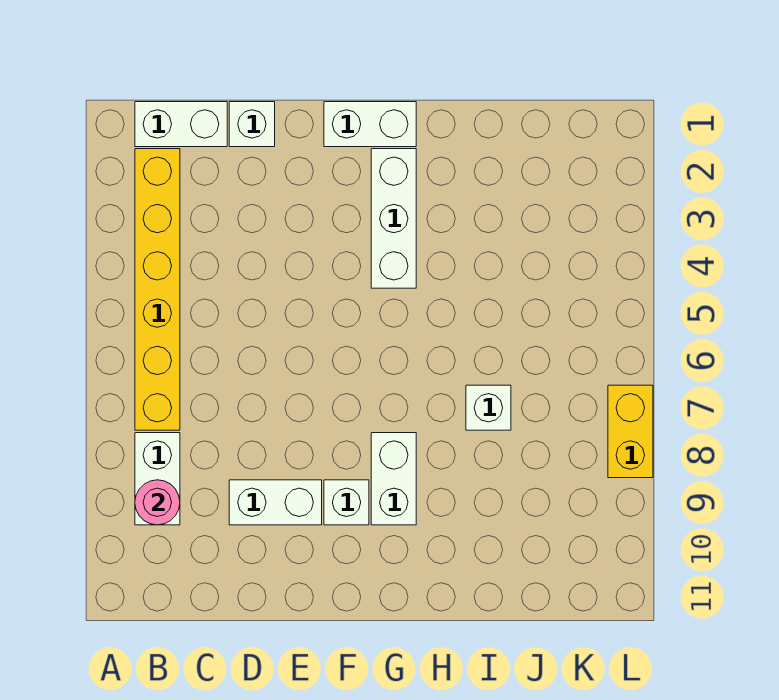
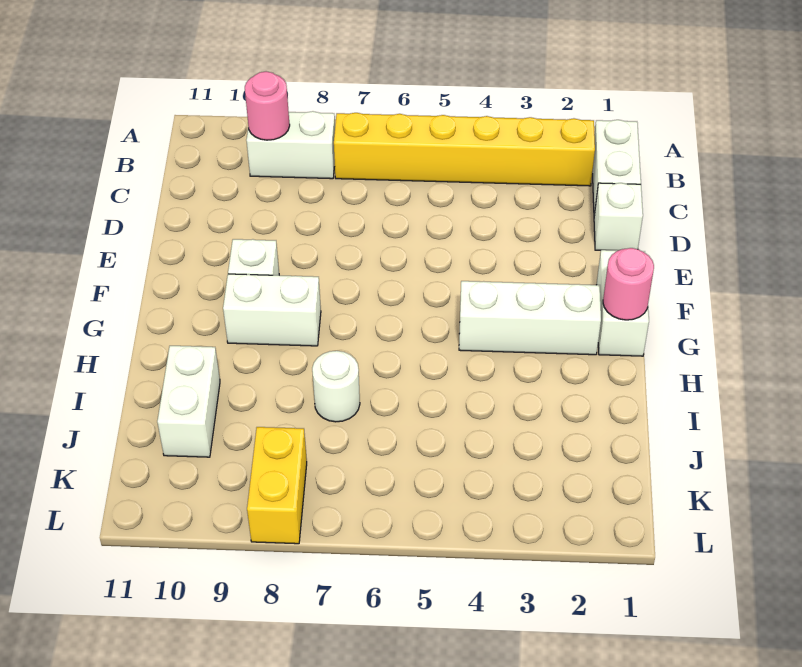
white brick D9:E9 level 1 -> white brick I10:J10 level 1
none -> pink round brick G1 level 2
white brick I7 level 1 -> white round brick I7 level 1
yellow brick L7:L8 level 1 -> yellow brick K8:L8 level 1

